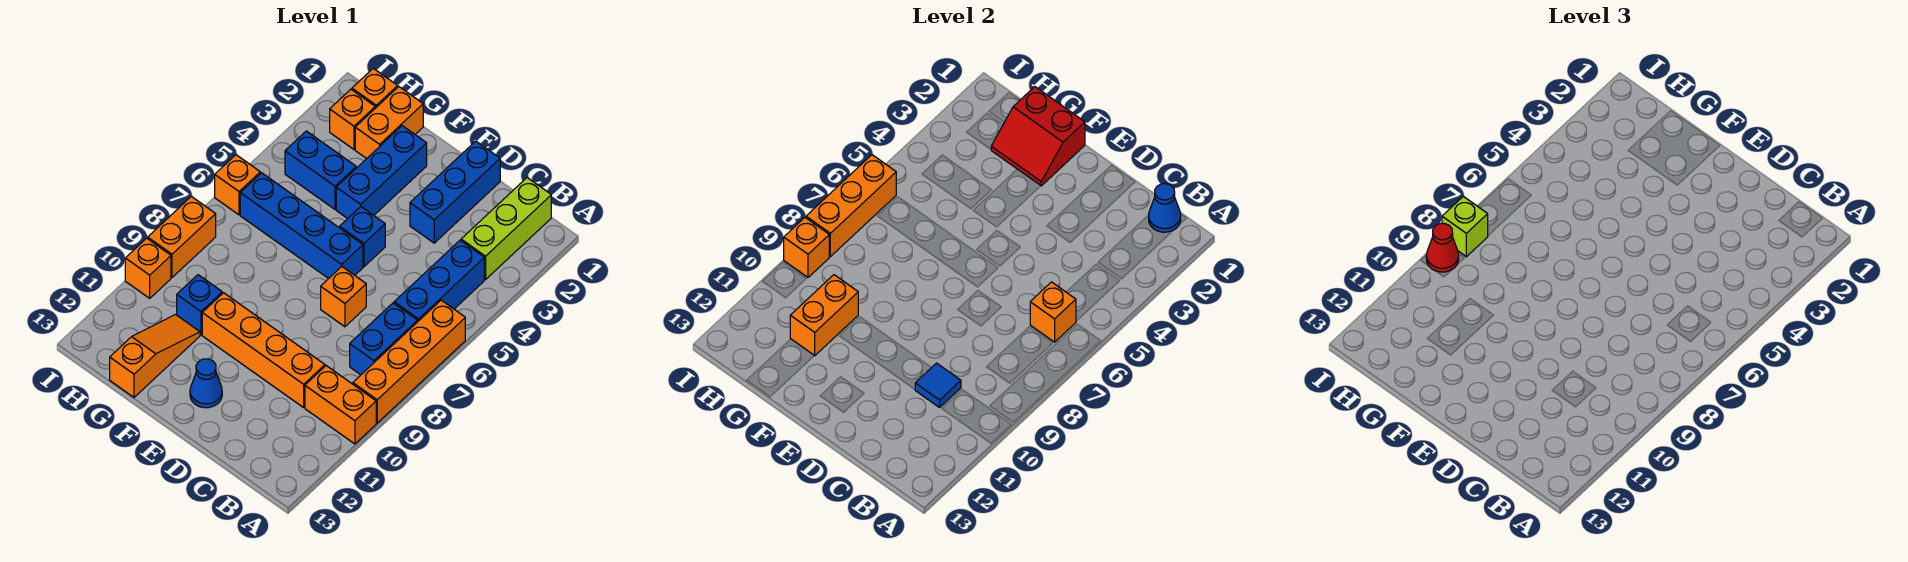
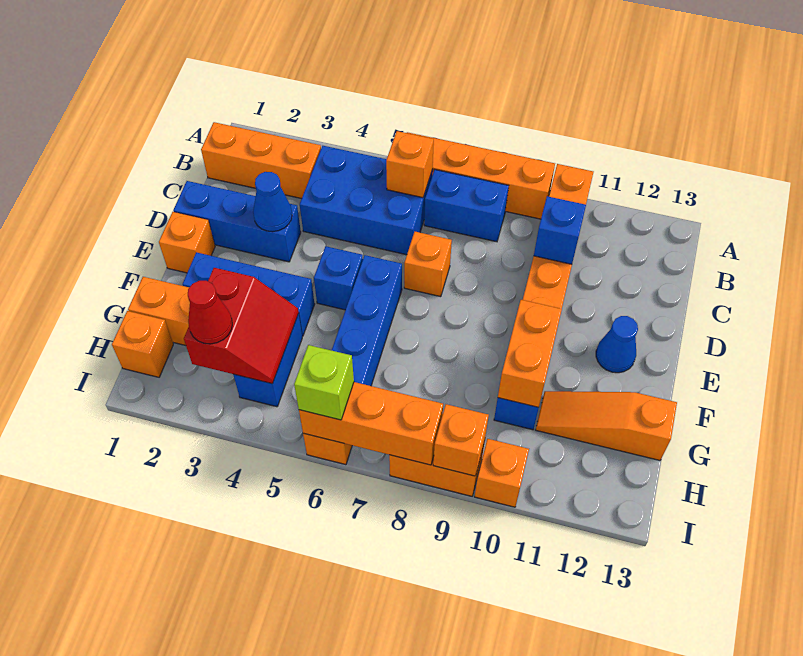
lime brick B1:B3 level 1 -> orange brick B1:B3 level 1
blue cone B1 level 2 -> blue cone D3 level 2
blue brick B4:B6 level 1 -> blue brick B4:C6 level 1
blue tile C10 level 2 -> blue brick C10 level 2
red slope F1:G2 level 2 top 1 -> red slope G3:H4 level 2 top 3
orange brick G10:G11 level 2 -> orange brick F10:G10 level 2
orange brick H2 level 1 -> orange brick E1 level 1
lime brick I8 level 3 -> lime brick I6 level 3
red cone I9 level 3 -> red cone H3 level 3

